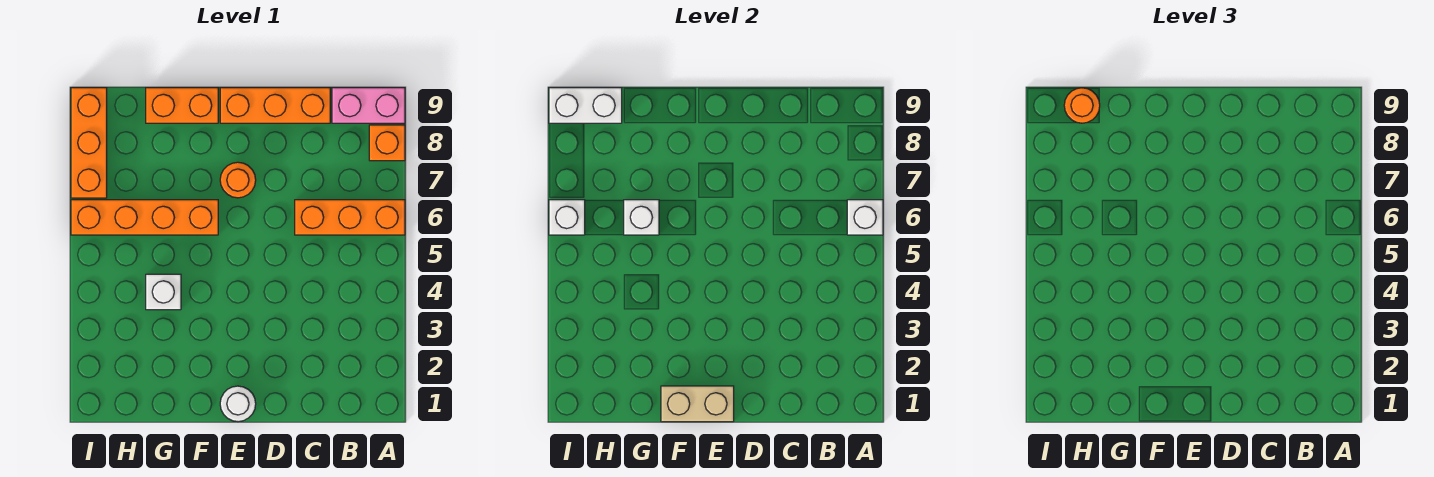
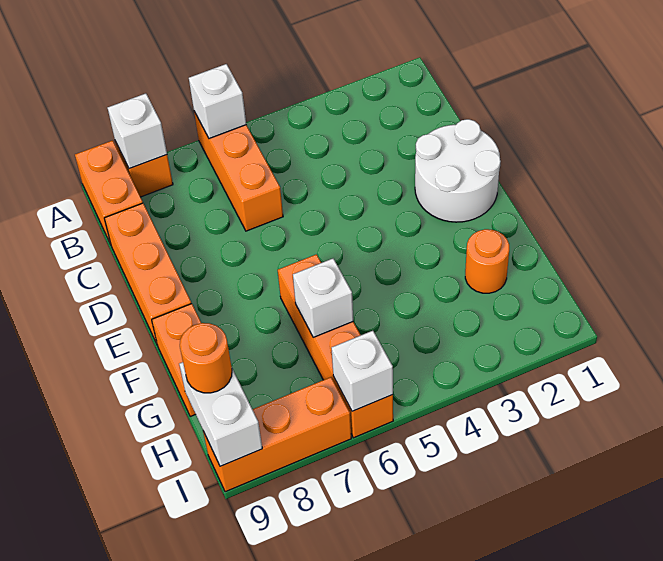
pink brick A9:B9 level 1 -> orange brick A9:B9 level 1
white round brick E1 level 1 -> white round brick D1:E2 level 1
tan brick E1:F1 level 2 -> none
orange round brick E7 level 1 -> orange round brick G2 level 1
white brick G4 level 1 -> white brick A8 level 2

